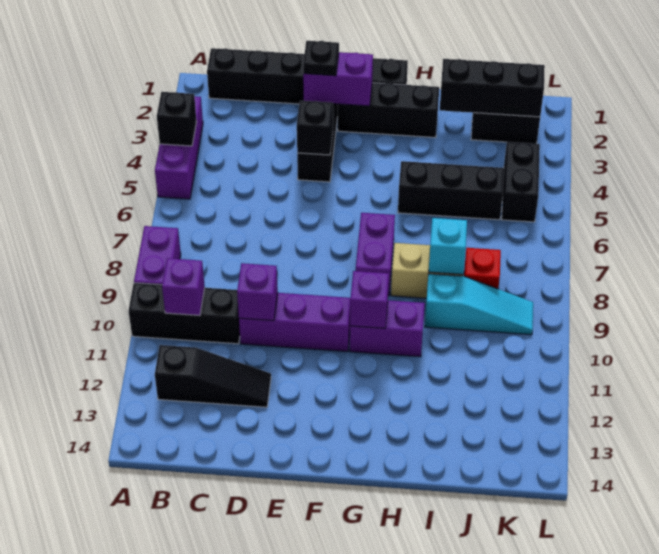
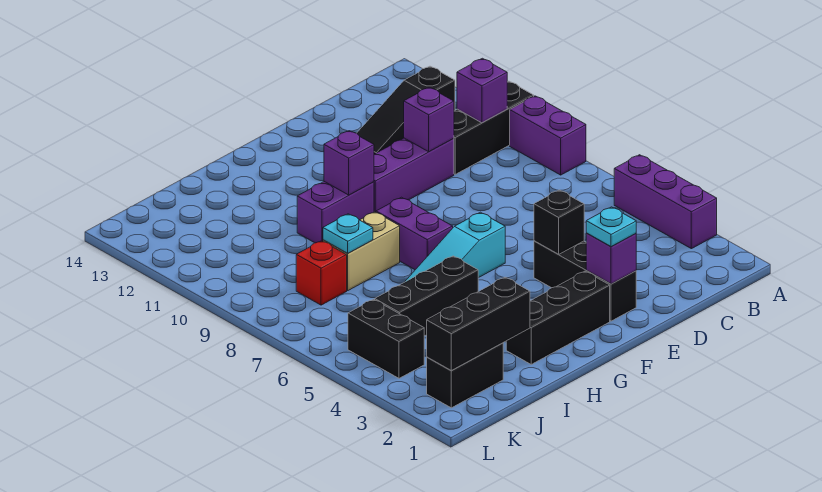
black brick A4 level 2 -> none
black brick B1:G1 level 1 -> none
purple brick E2:F2 level 2 -> purple brick E2 level 2
black plate E2 level 3 -> cyan plate E2 level 3
cyan brick I8 level 2 -> cyan plate I8 level 2
cyan slope I9:K9 level 1 top I -> cyan slope F6:H6 level 1 top F

